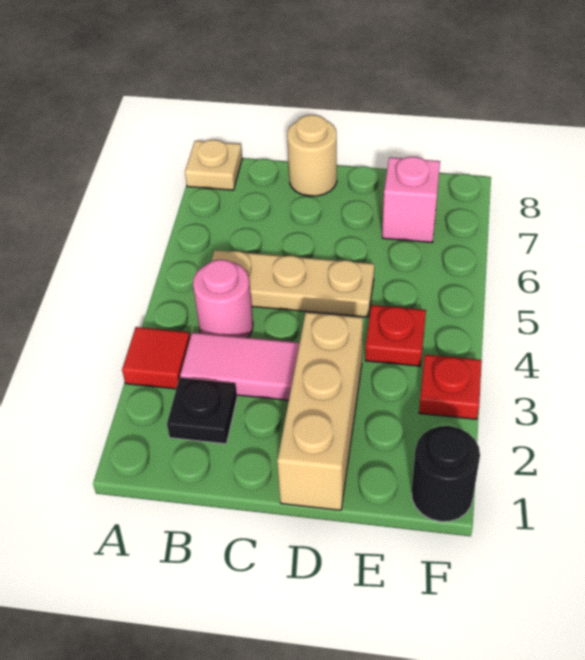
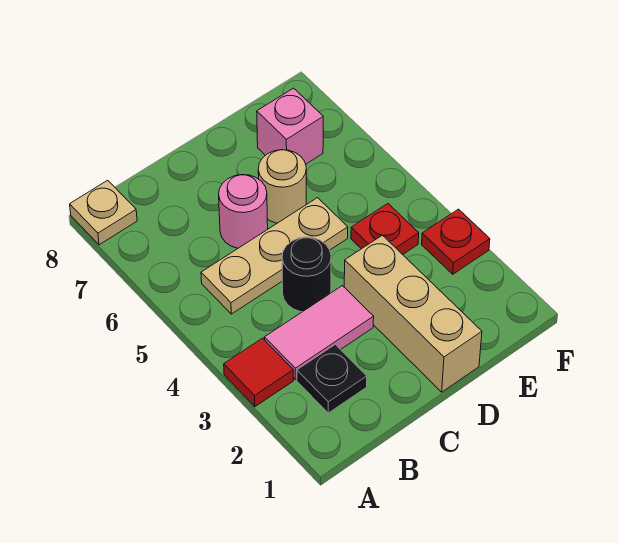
pink round brick B4 level 1 -> pink round brick C6 level 1
tan round brick C8 level 1 -> tan round brick D6 level 1
black round brick F1 level 1 -> black round brick C4 level 1

